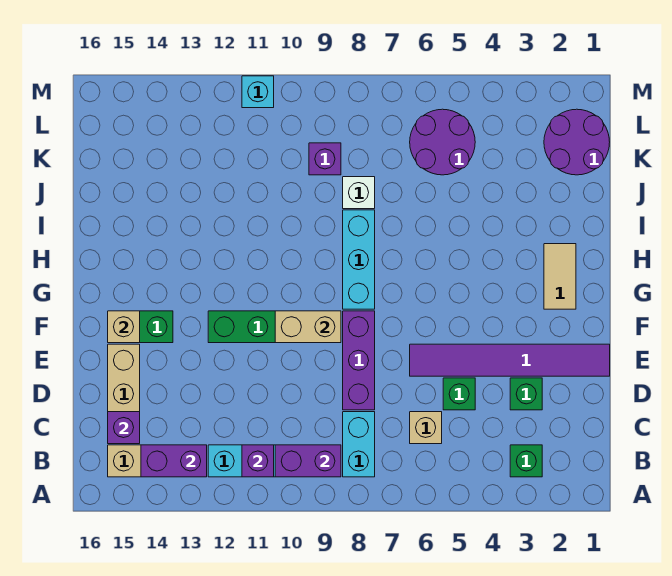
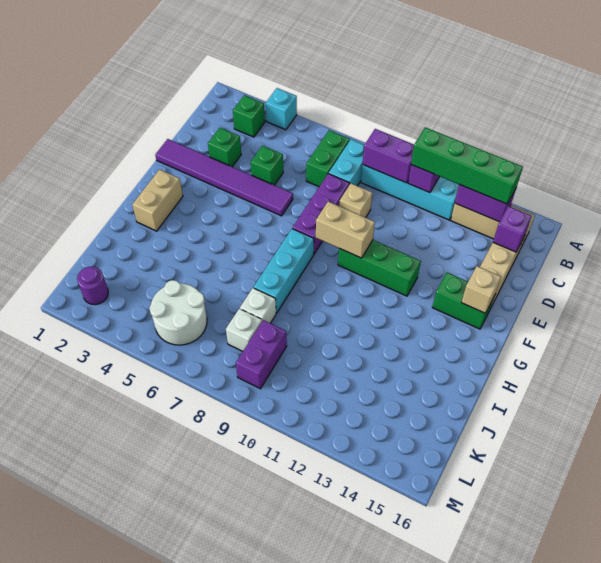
none -> green brick B7:C7 level 1
none -> green brick B11:B14 level 3
tan brick C6 level 1 -> tan brick D9 level 1
tan tile G2:H2 level 1 -> tan brick G2:H2 level 1
purple round brick K1:L2 level 1 -> purple round brick L2 level 1
purple round brick K5:L6 level 1 -> white round brick K5:L6 level 1
none -> white brick K8 level 1
purple brick K9 level 1 -> purple brick K9:L9 level 1
cyan brick M11 level 1 -> cyan brick A4 level 1

